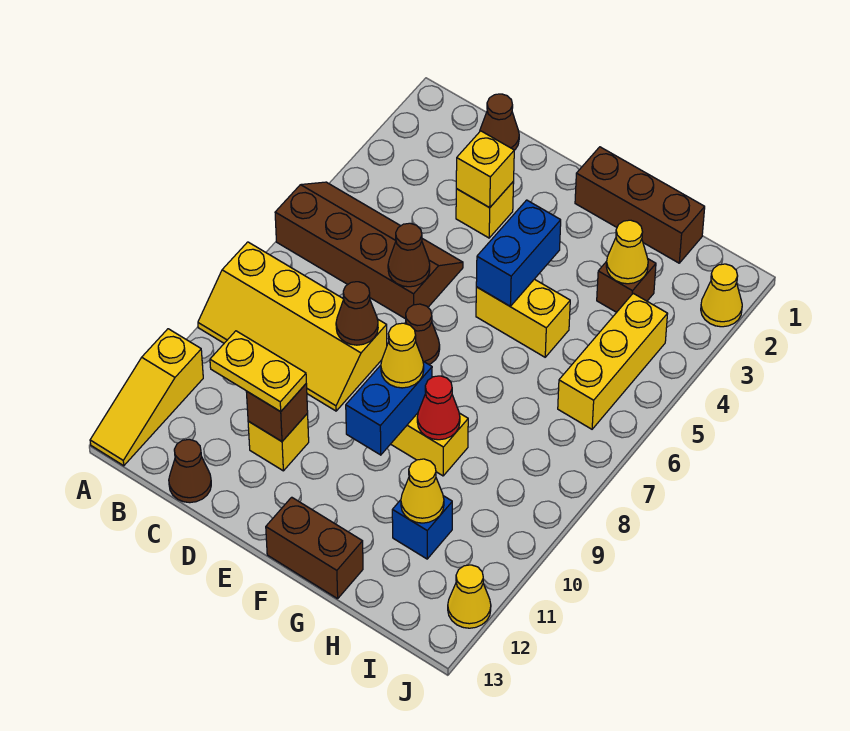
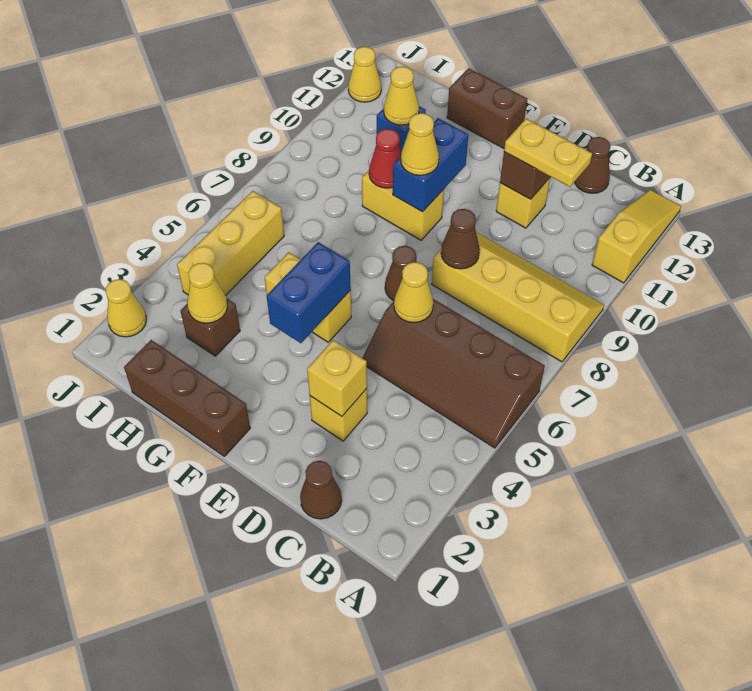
brown cone D6 level 2 -> yellow cone D6 level 2

